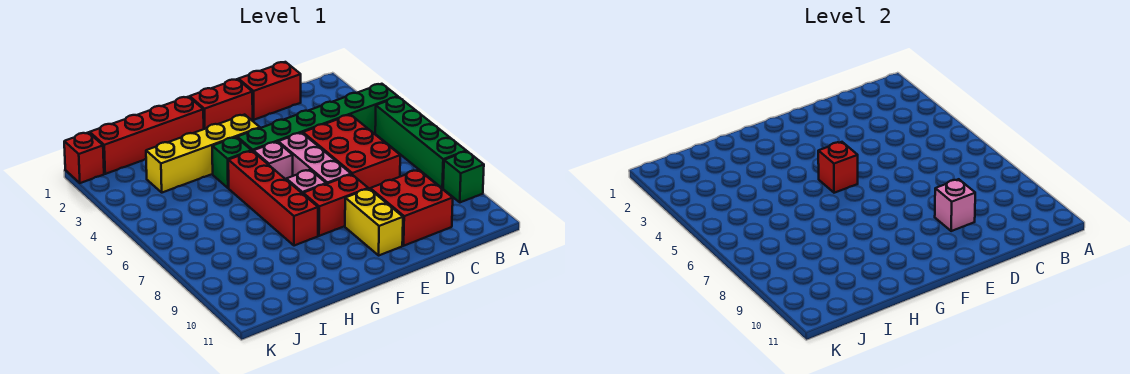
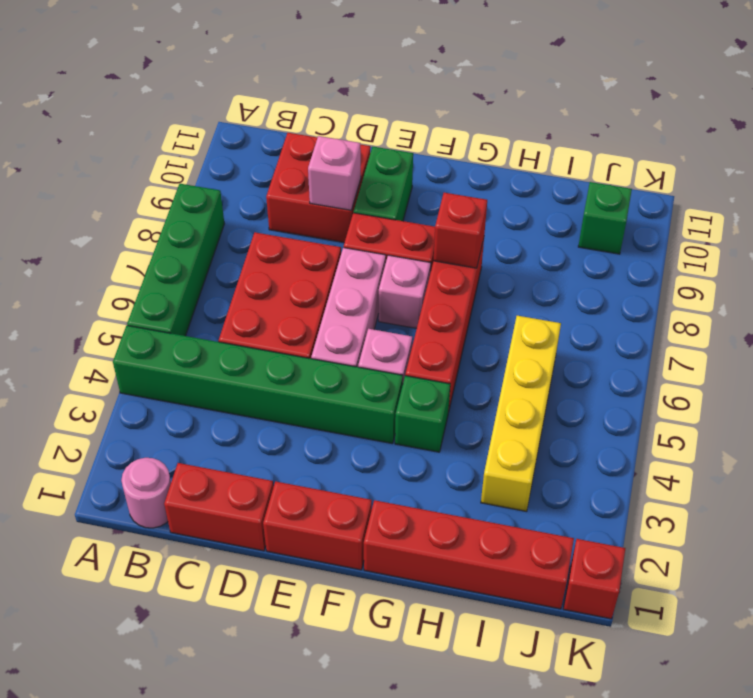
green brick A9 level 1 -> green brick J10 level 1
none -> pink round brick B1 level 1
yellow brick E9:E10 level 1 -> green brick E9:E10 level 1
yellow brick F3:I3 level 1 -> yellow brick I3:I6 level 1
red brick F5 level 2 -> red brick G8 level 2

